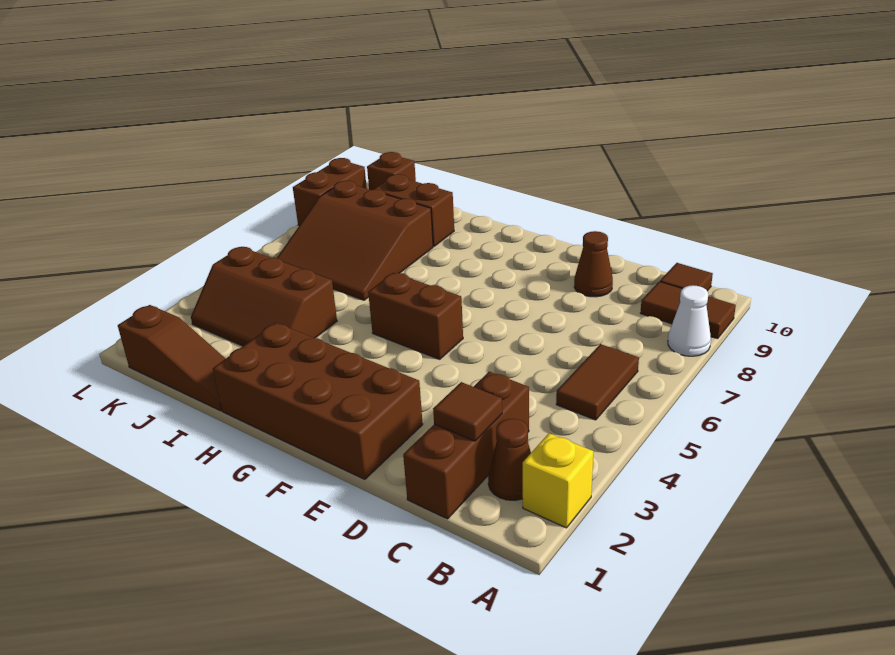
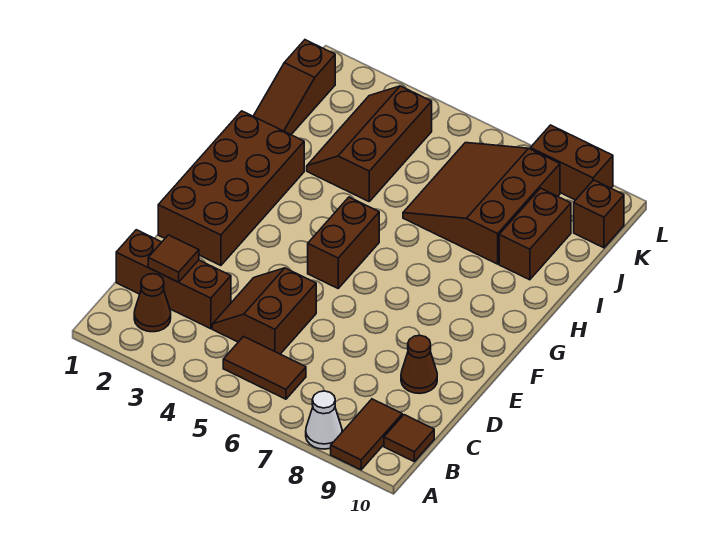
yellow brick A2 level 1 -> none
none -> brown slope C4:D5 level 1 top 5

